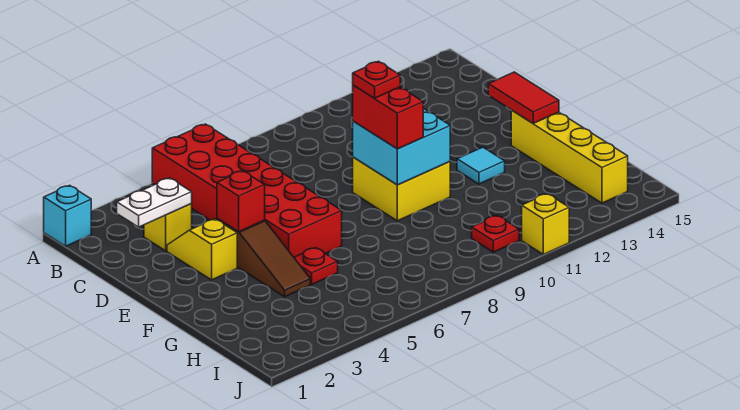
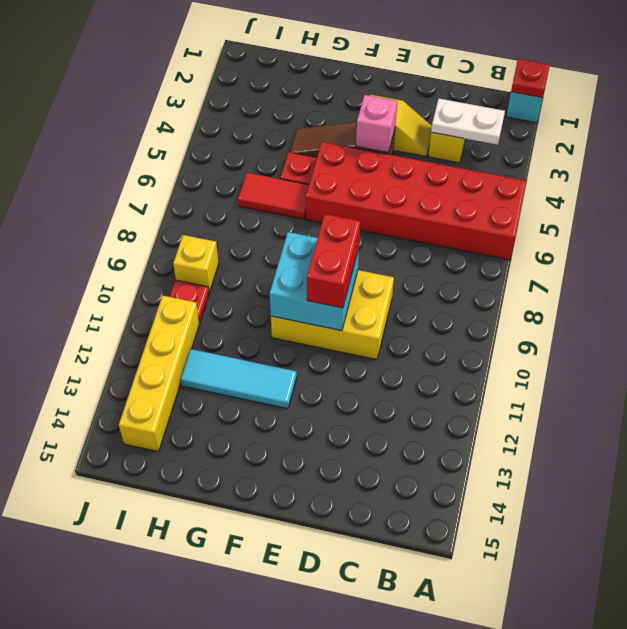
white plate C2:C3 level 2 -> white plate B3:C3 level 2
red brick E4 level 2 -> pink brick E4 level 2
yellow brick E9:F10 level 1 -> yellow brick D9:F10 level 1
red brick E9:F9 level 3 -> red brick E9:E10 level 3
red plate E9 level 4 -> red plate A1 level 2
red tile E14:F14 level 2 -> red tile G6:H6 level 1
cyan tile F12 level 1 -> cyan tile F12:H12 level 1
yellow brick F14:I14 level 1 -> yellow brick I11:I14 level 1
yellow brick J11 level 1 -> yellow brick I9 level 1

